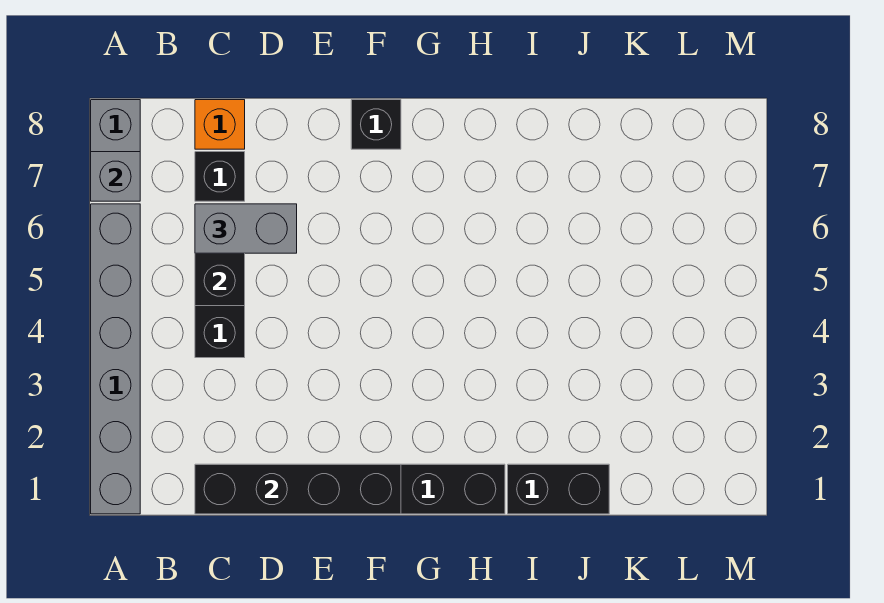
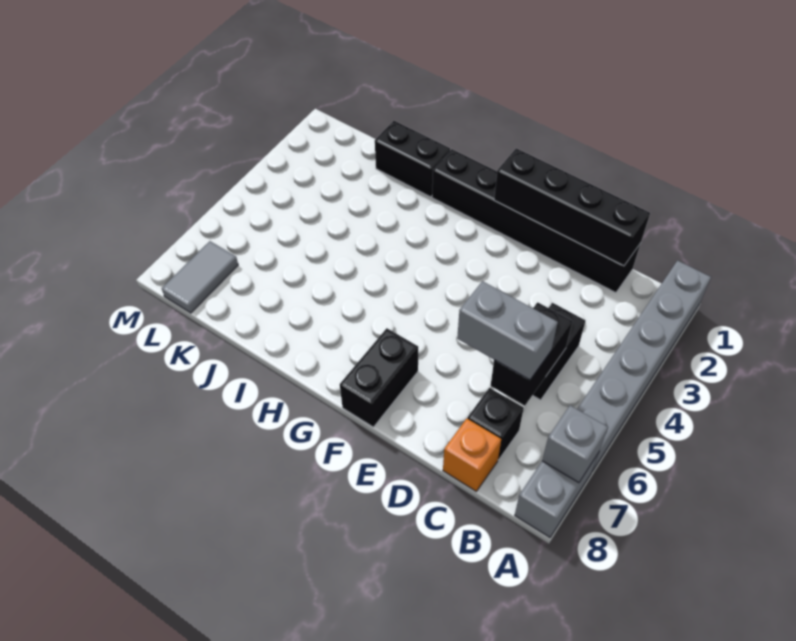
black brick F8 level 1 -> black brick F7:F8 level 1
none -> grey tile L7:L8 level 1

